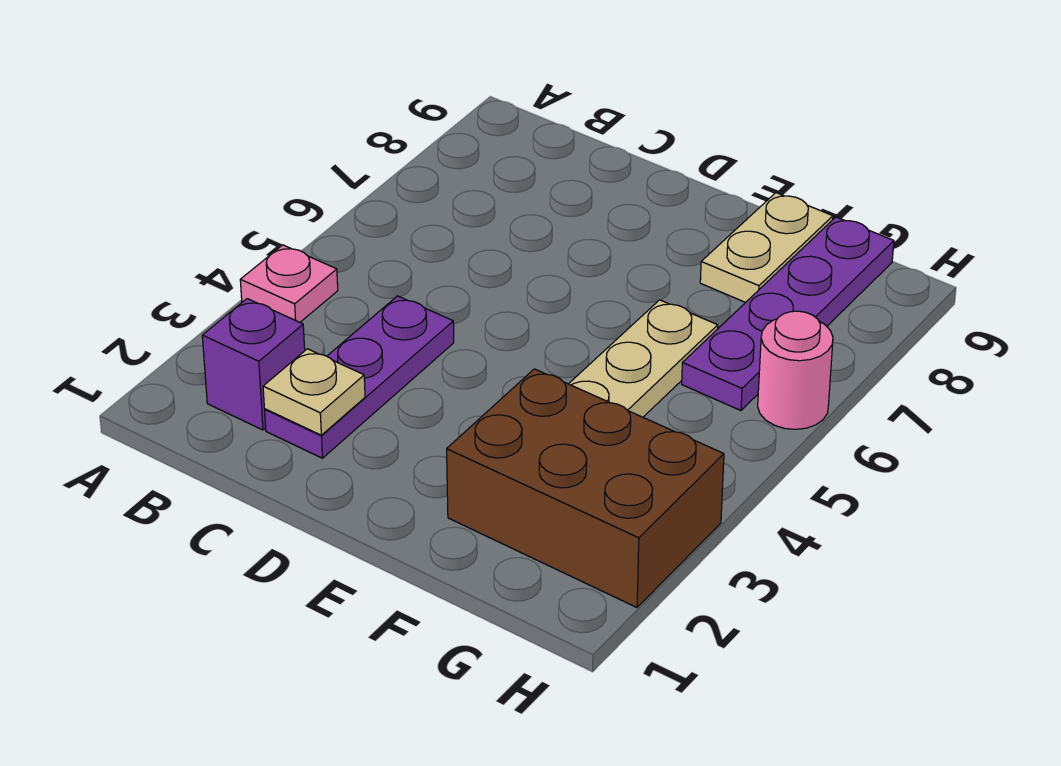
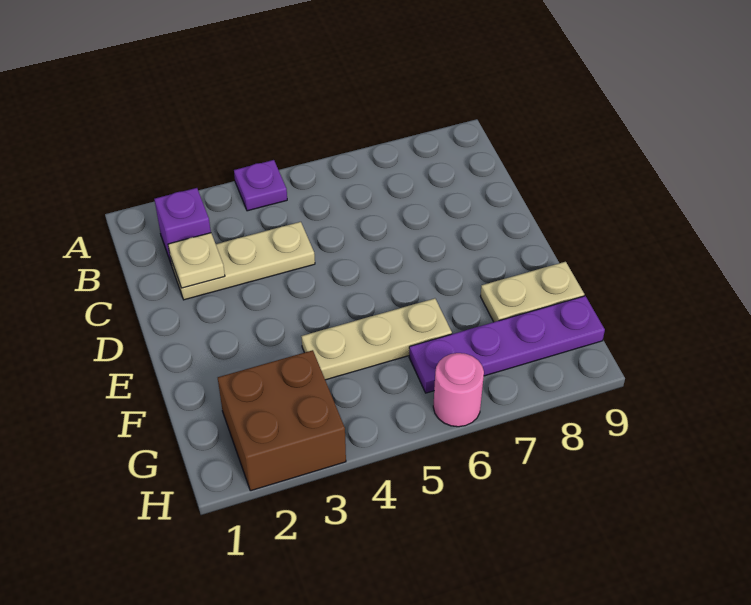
pink plate A4 level 1 -> purple plate A4 level 1
purple plate C2:C4 level 1 -> tan plate C2:C4 level 1
brown brick F2:H3 level 1 -> brown brick G2:H3 level 1

